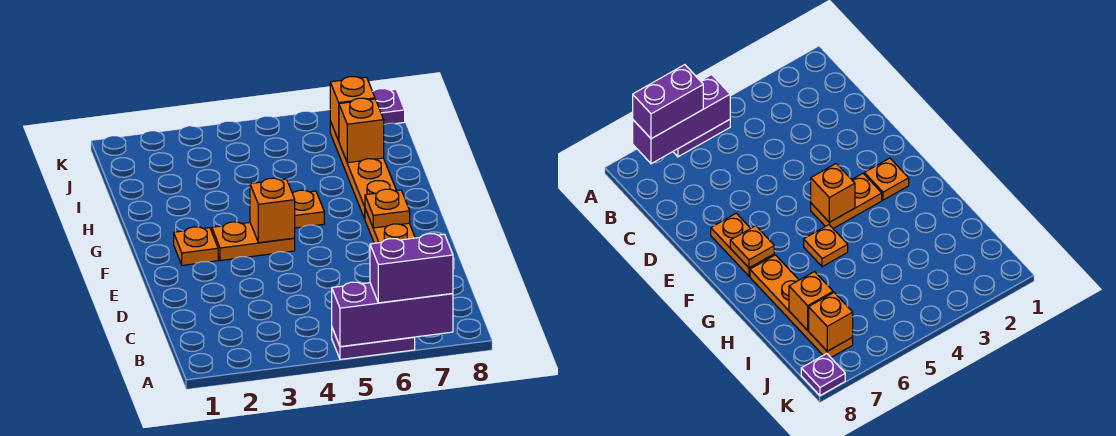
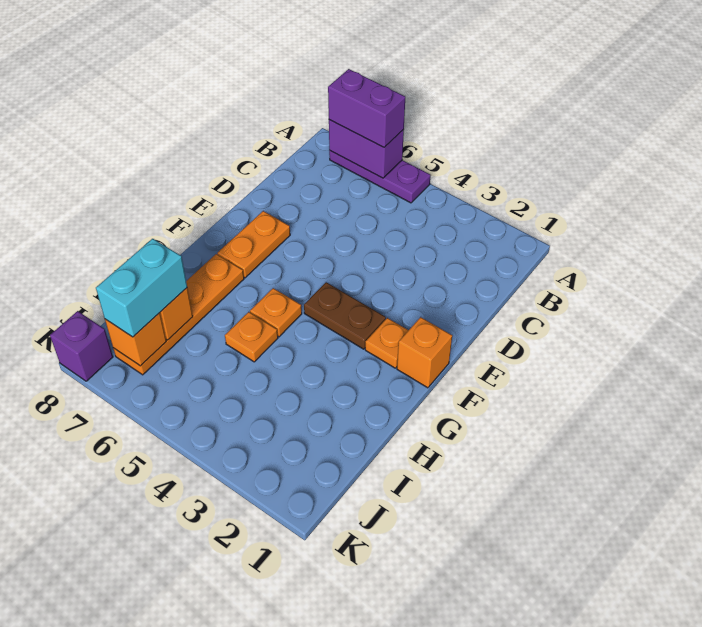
purple plate A5:A6 level 1 -> purple plate A5:A7 level 1
purple brick A5:A7 level 2 -> purple brick A6:A7 level 2
orange plate F3:F4 level 1 -> brown plate F3:F4 level 1
orange brick F4 level 2 -> orange brick F1 level 1
orange plate F7 level 2 -> orange plate H5 level 1
none -> cyan brick I7:J7 level 3
purple plate K8 level 1 -> purple brick K8 level 1

